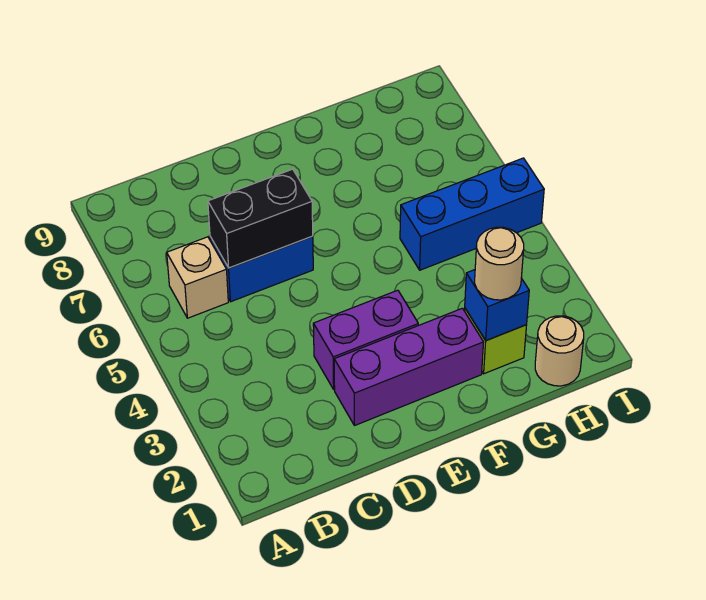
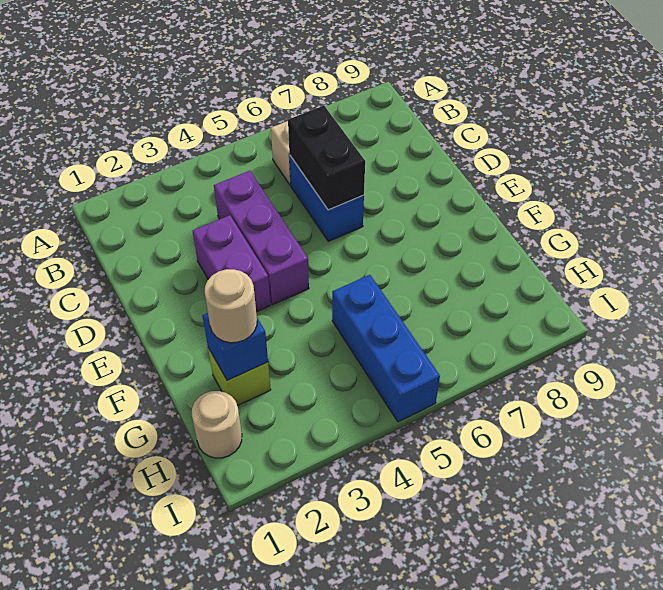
purple brick D2:F2 level 1 -> purple brick C4:E4 level 1

